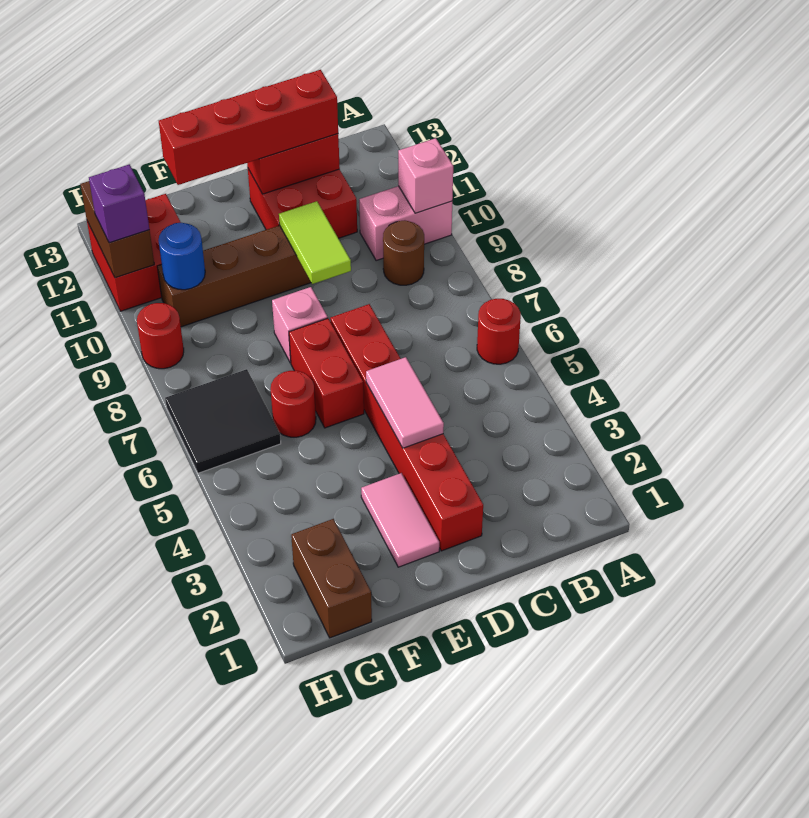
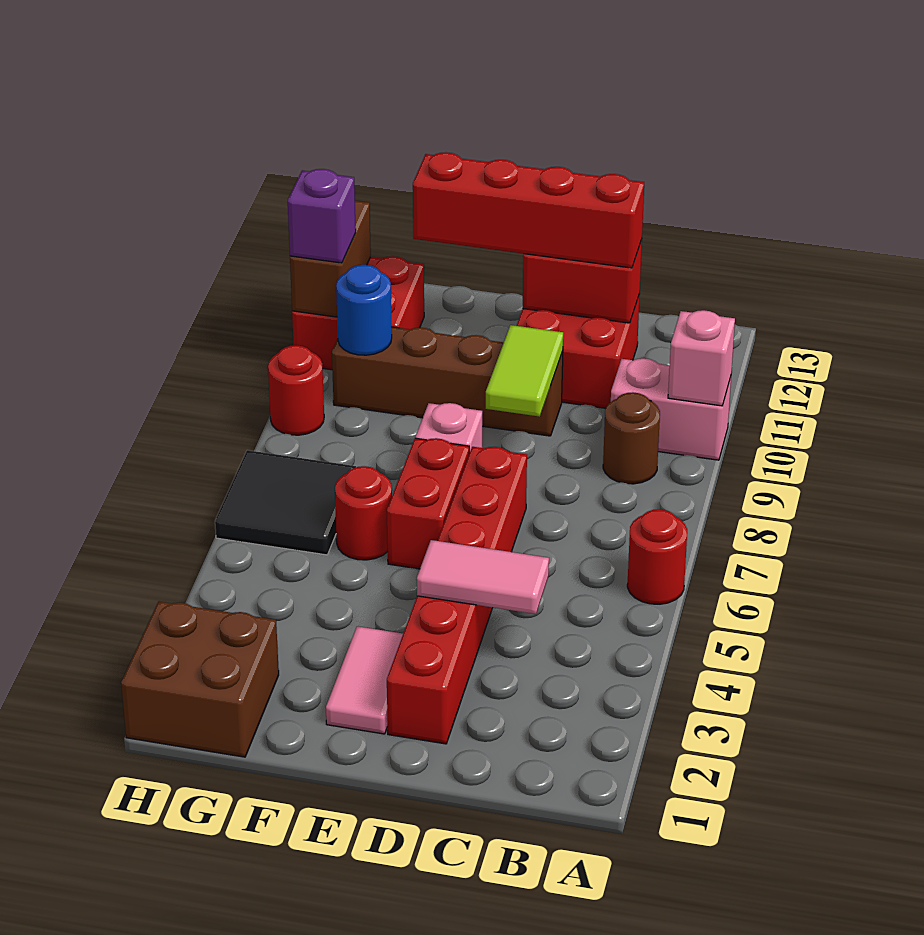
pink tile D4:D5 level 2 -> pink tile C4:D4 level 2
brown brick G1:G2 level 1 -> brown brick G1:H2 level 1

